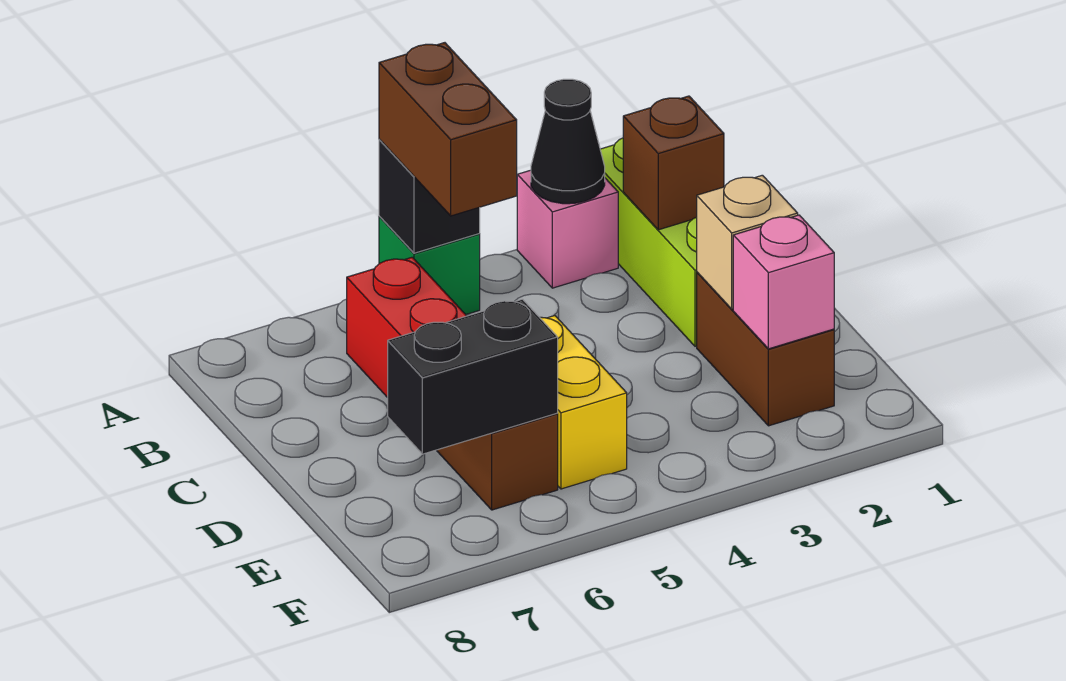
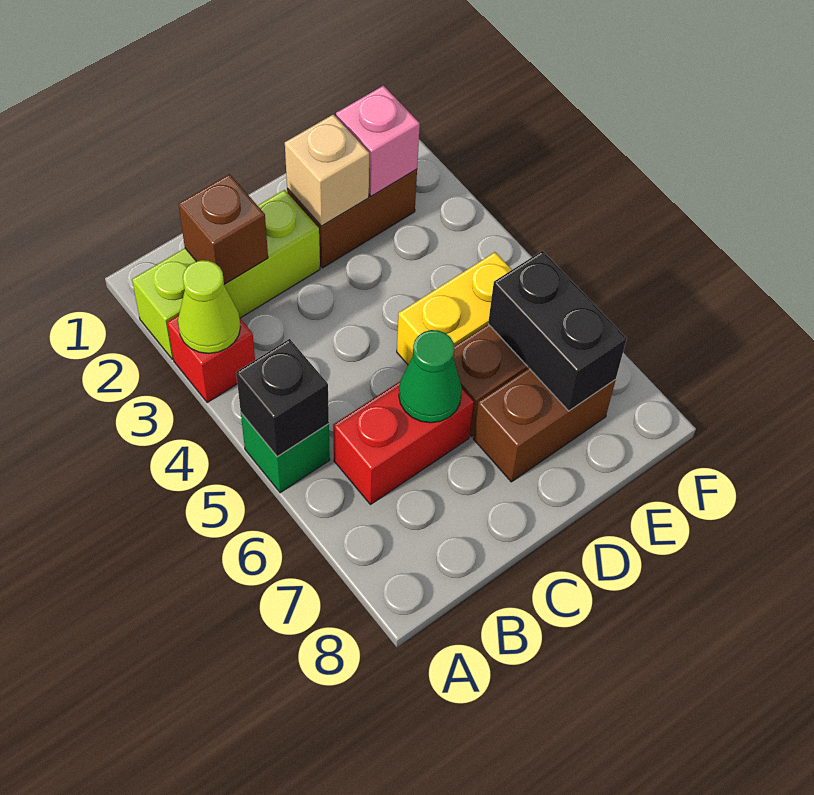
pink brick A3 level 1 -> red brick A3 level 1
black cone A3 level 2 -> lime cone A3 level 2
brown brick A5:B5 level 3 -> brown brick D7:E7 level 1
none -> green cone C6 level 2

